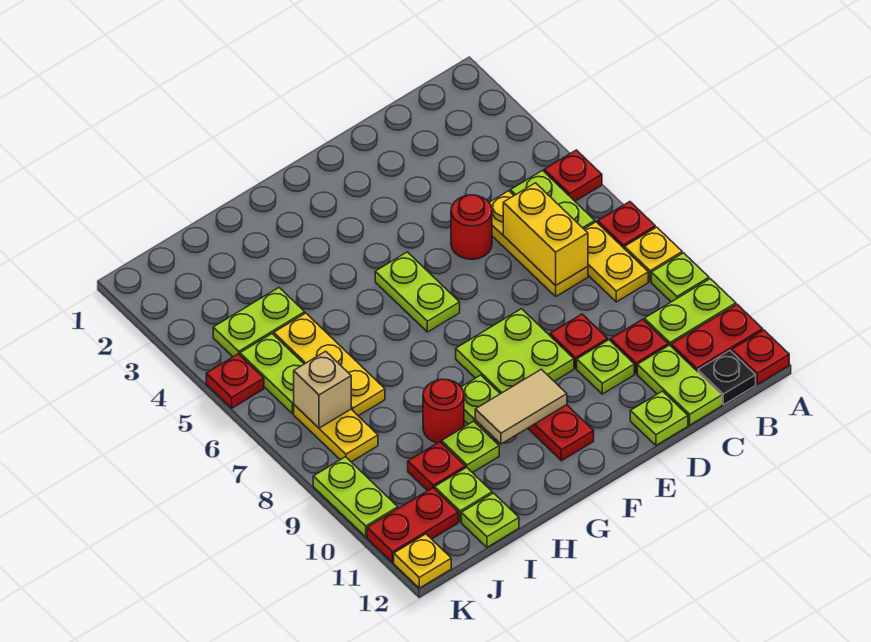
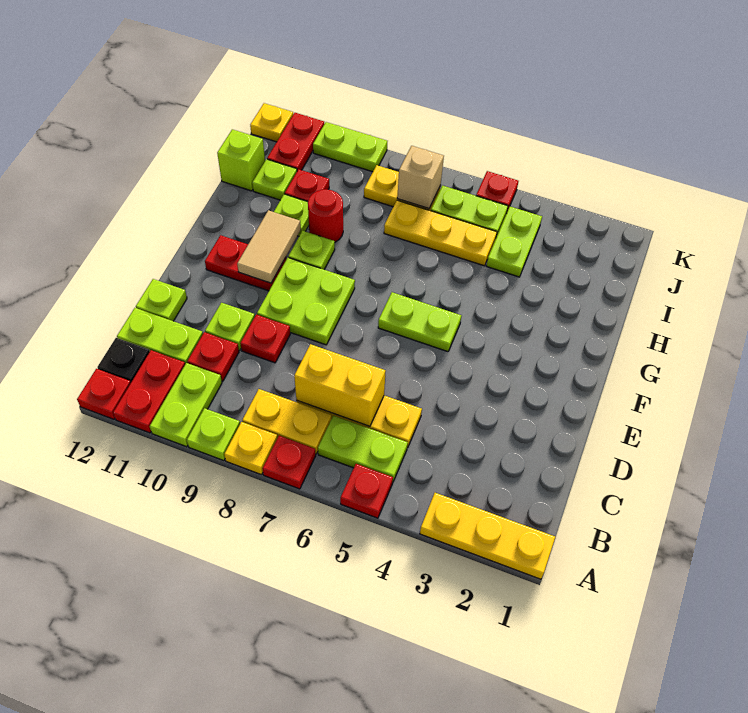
none -> yellow plate A1:A3 level 1
red round brick D5 level 1 -> none
lime plate I12 level 1 -> lime brick I12 level 1

